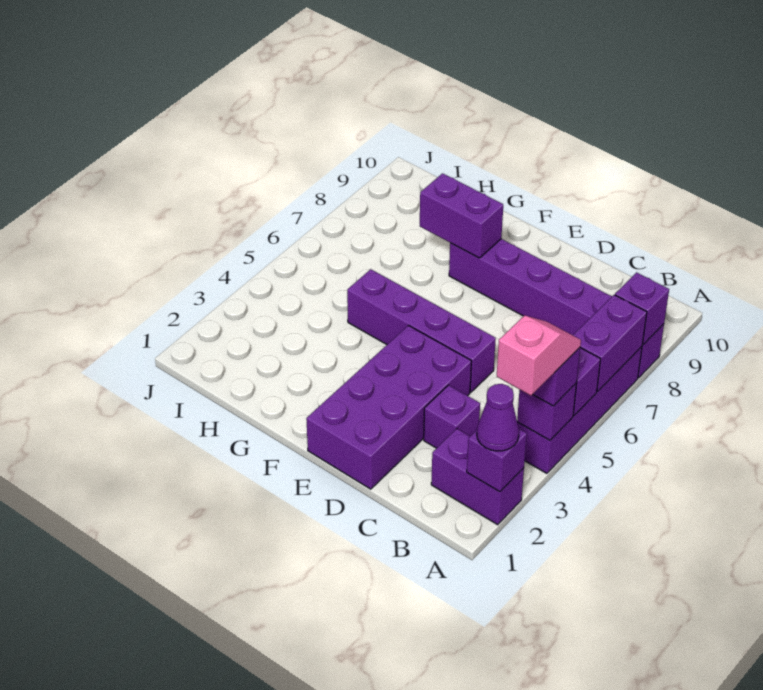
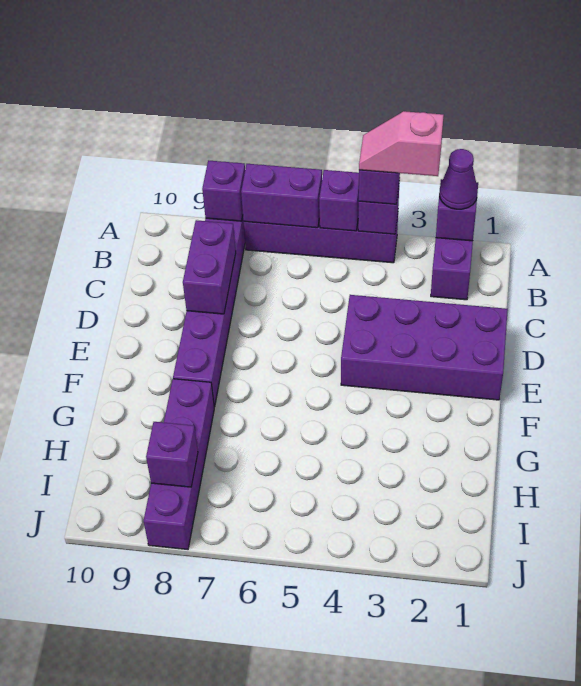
purple brick C3 level 1 -> purple brick I8 level 2
purple brick D5:G5 level 1 -> purple brick G8:J8 level 1
purple brick F8:G8 level 2 -> purple brick C8:D8 level 2

